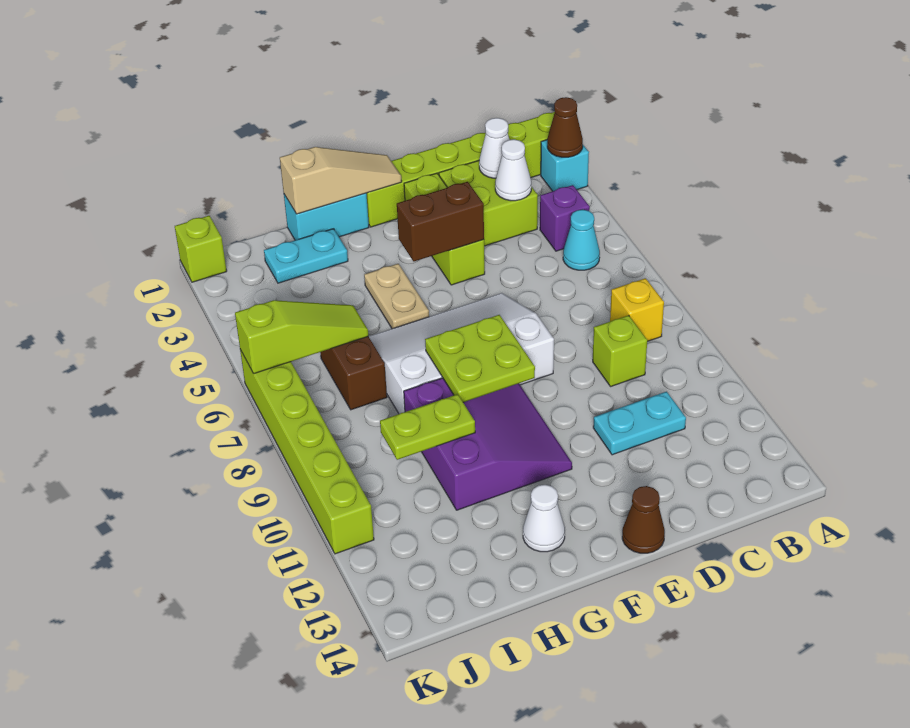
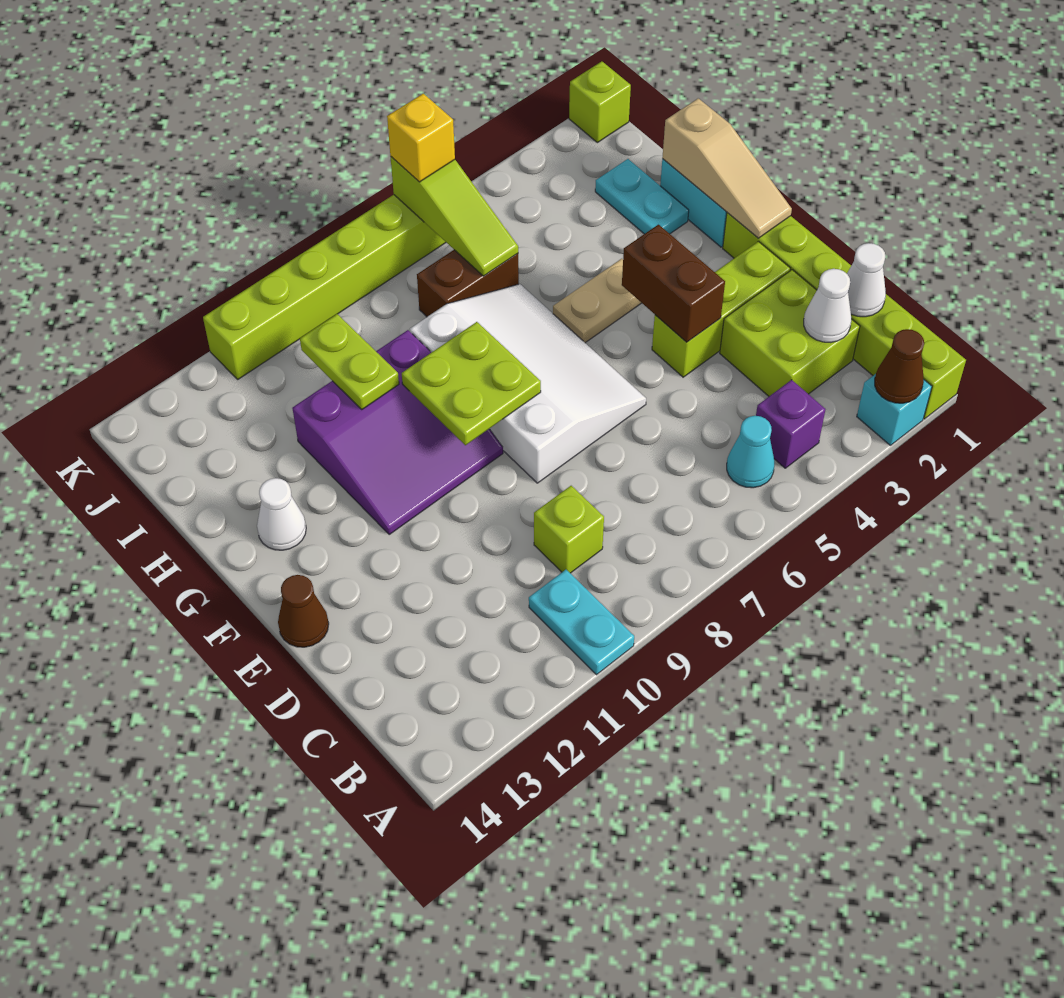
yellow brick B8 level 1 -> yellow brick K6 level 3
white cone C3 level 2 -> white cone C1 level 2
cyan plate C11:D11 level 1 -> cyan plate A10:B10 level 1

